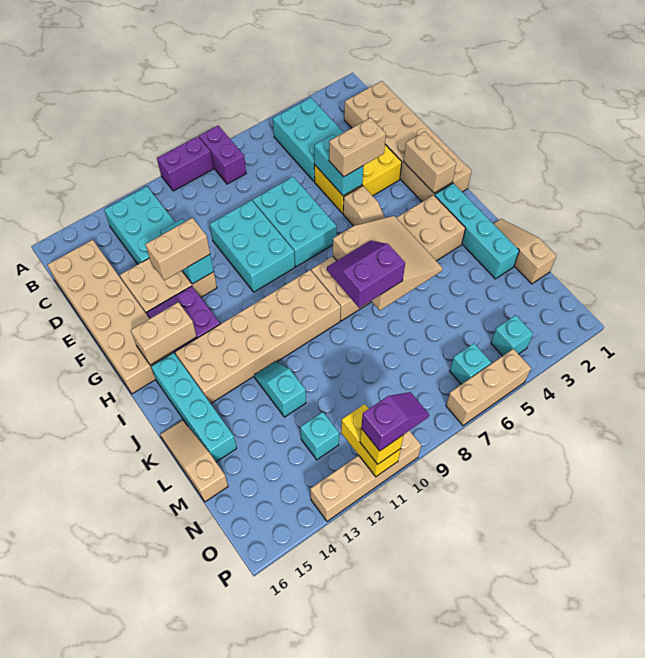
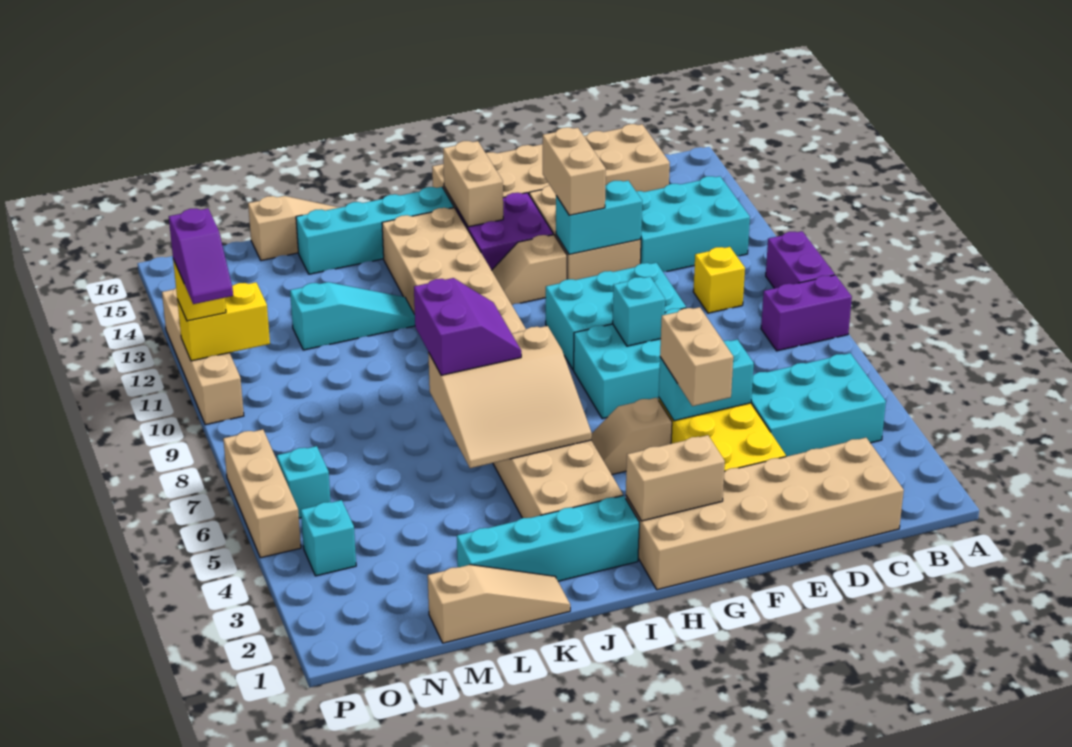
none -> yellow brick C10 level 1
none -> tan slope G12:H12 level 1 top G
cyan slope K12:L12 level 1 top L -> cyan slope K12:M12 level 1 top M
cyan brick N12 level 1 -> cyan brick F8 level 2

